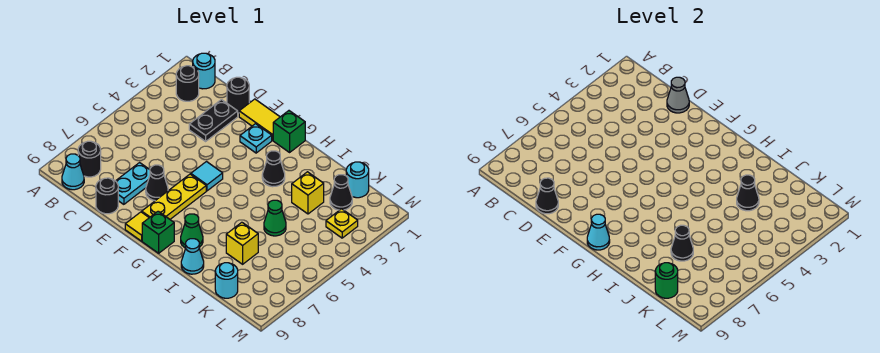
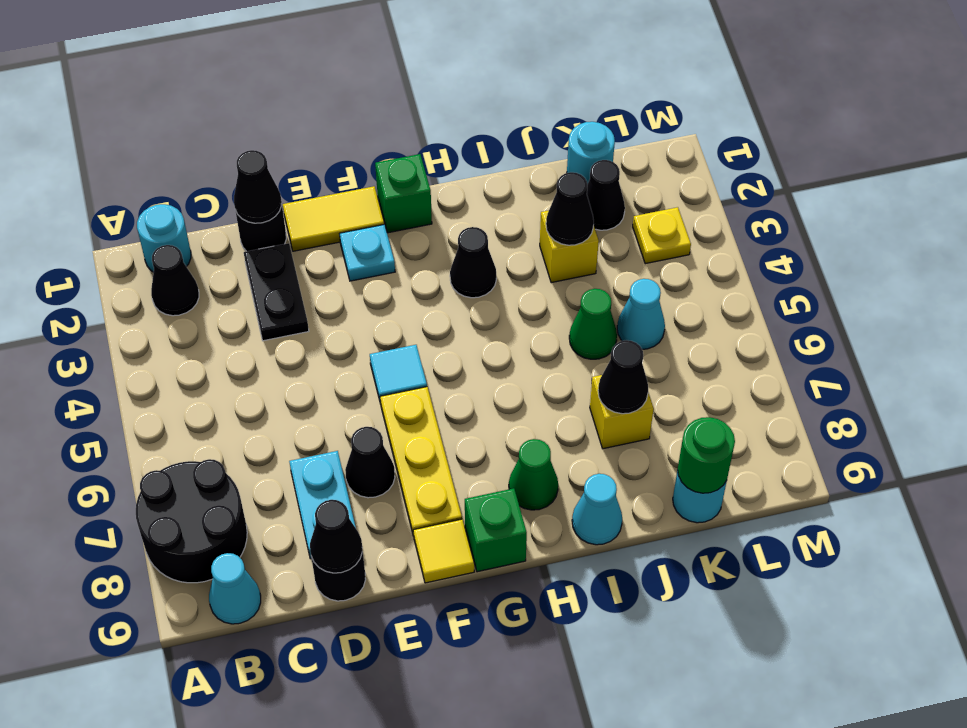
black round brick B2 level 1 -> black cone B2 level 1
black round brick B8 level 1 -> black round brick A7:B8 level 1
grey cone D1 level 2 -> black cone D1 level 2
cyan cone G9 level 2 -> cyan cone K5 level 1

